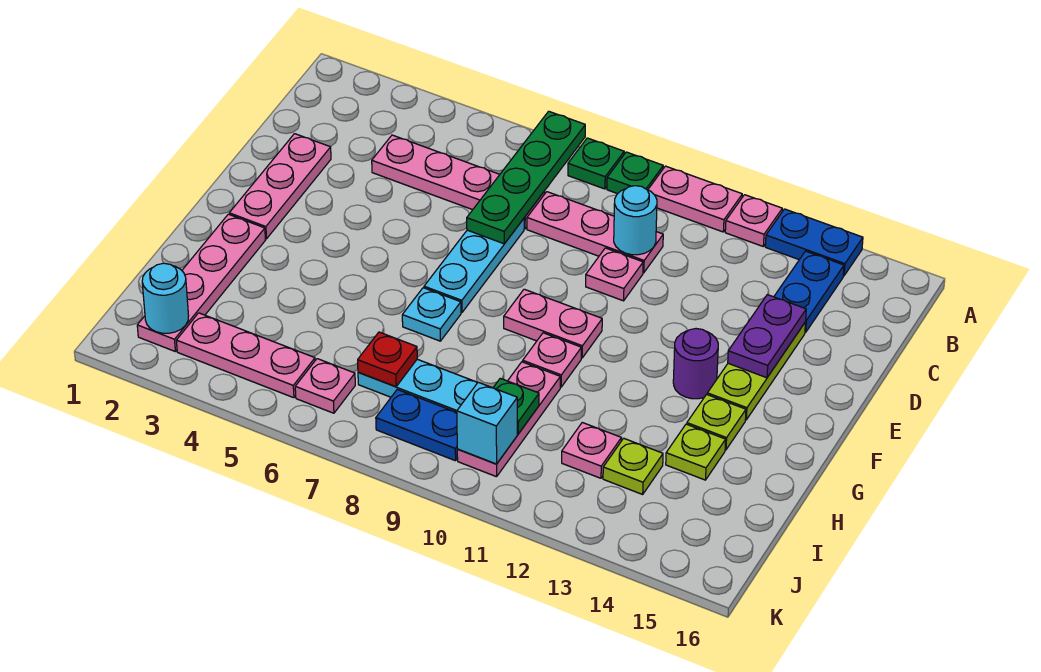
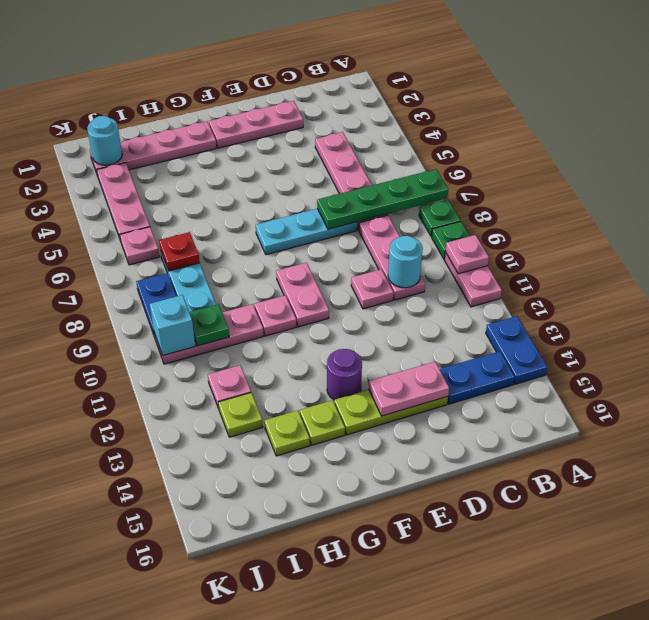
pink plate A12 level 1 -> pink plate A10 level 2
purple plate D14:E14 level 2 -> pink plate D14:E14 level 2
cyan plate G7 level 1 -> none

